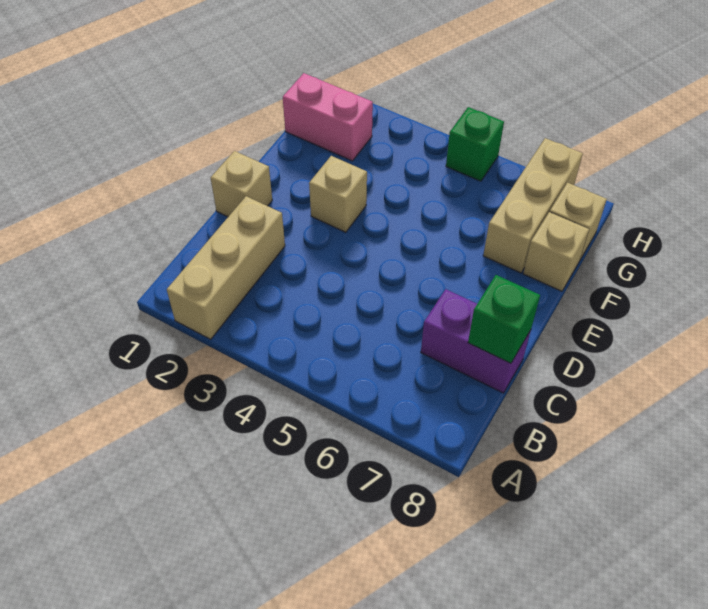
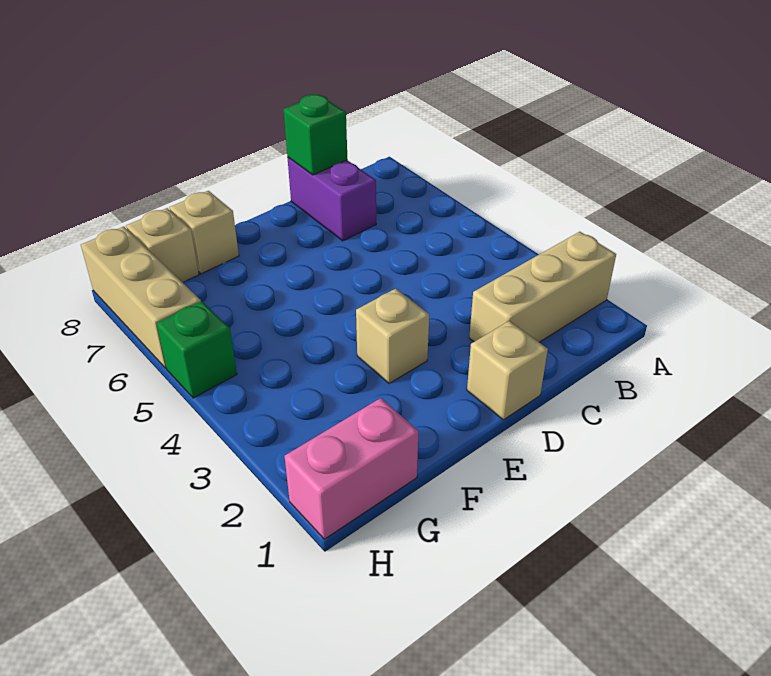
tan brick F7:H7 level 1 -> tan brick H6:H8 level 1
pink brick G1:G2 level 1 -> pink brick G1:H1 level 1

